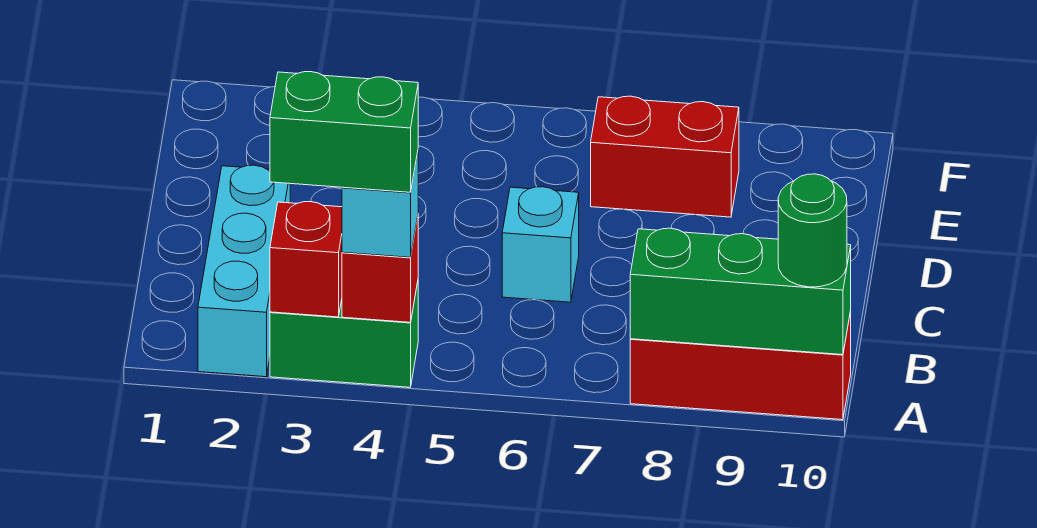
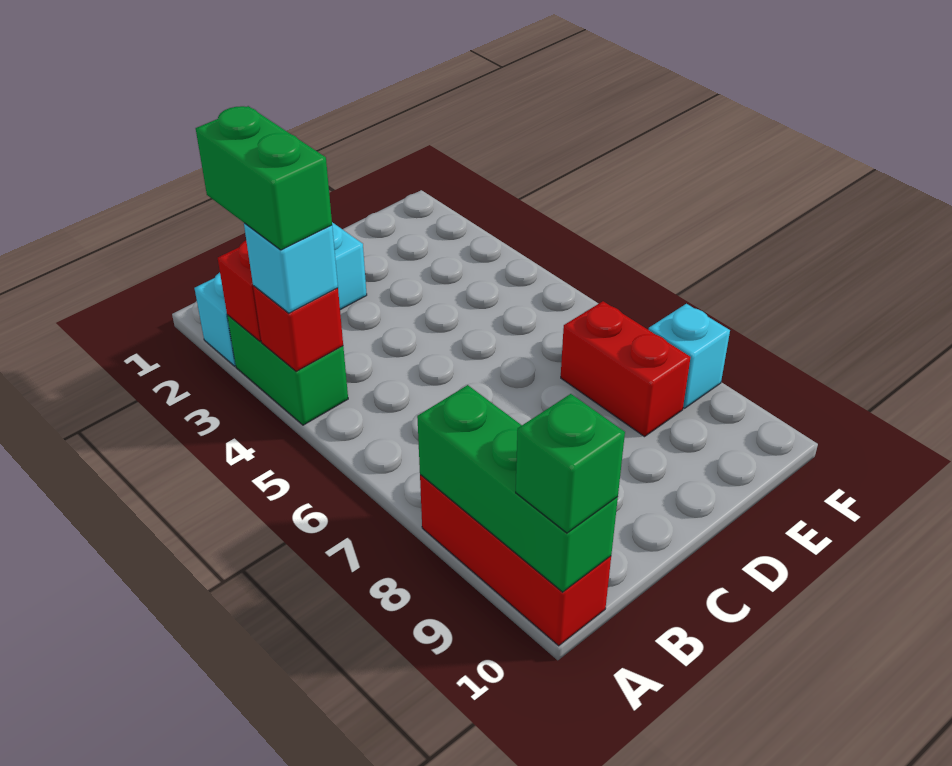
green round brick A10 level 3 -> green brick A10 level 3
cyan brick C6 level 1 -> cyan brick F8 level 1

